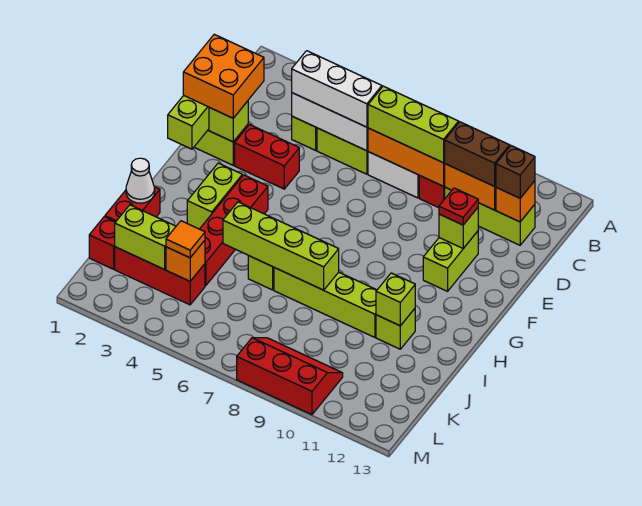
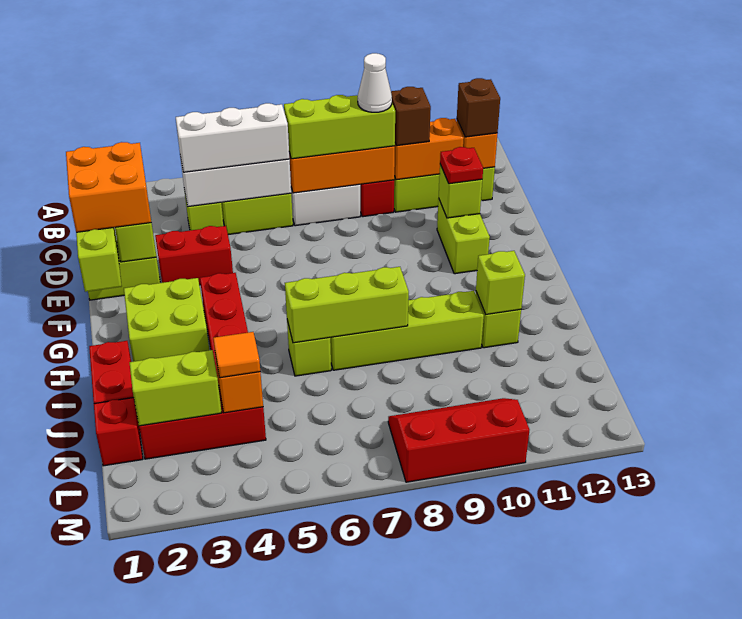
brown brick C10:C11 level 3 -> brown brick C10 level 3
lime brick G3:H3 level 1 -> lime brick G2:H3 level 1
white cone I1 level 2 -> white cone C9 level 4
lime brick I5:I8 level 2 -> lime brick I6:I8 level 2

